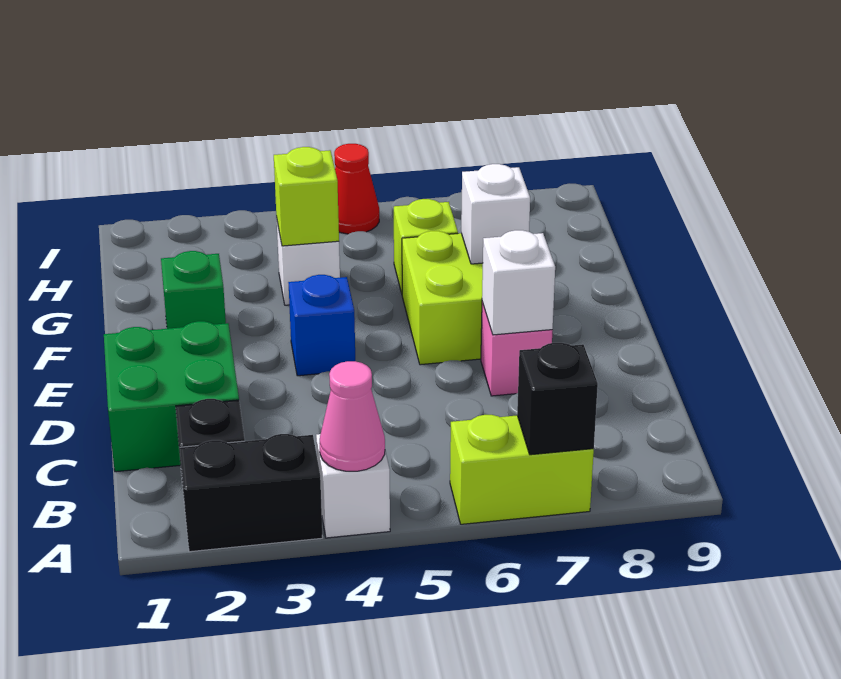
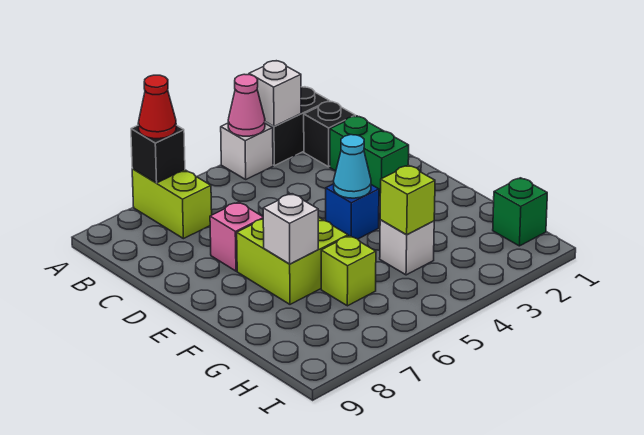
lime brick A6:A7 level 1 -> lime brick A7:B7 level 1
green brick C1:D2 level 1 -> green brick C2:D2 level 1
white brick D7 level 2 -> white brick A3 level 2
none -> cyan cone E4 level 2
green brick F2 level 1 -> green brick H1 level 1
red cone I5 level 1 -> red cone A7 level 3

